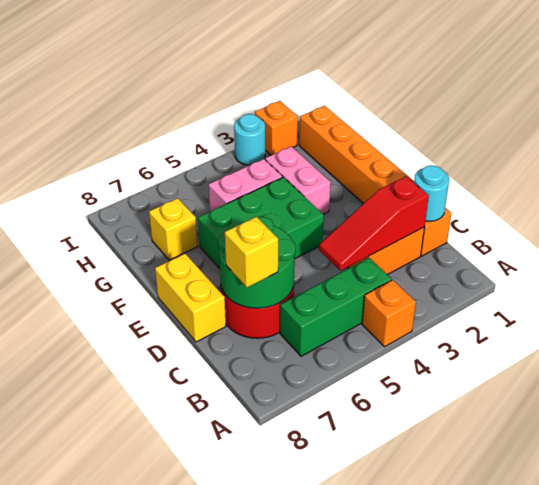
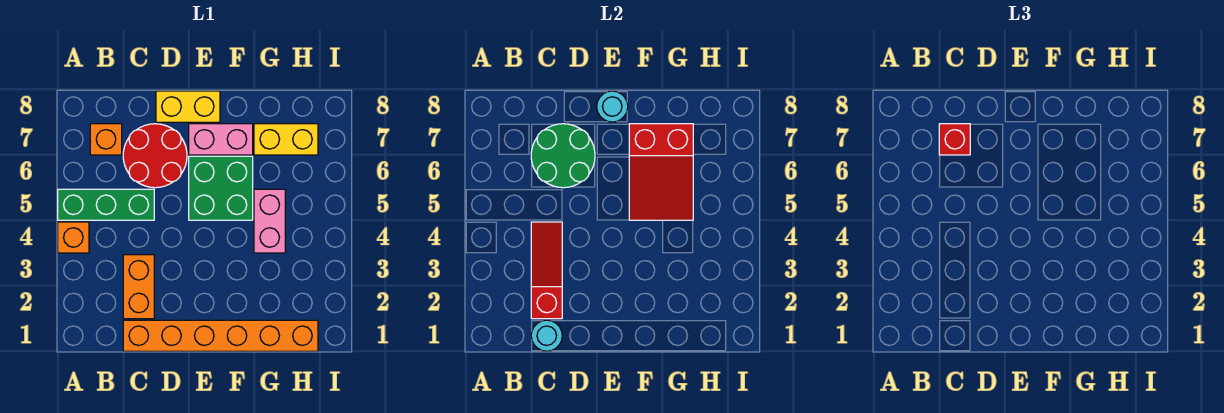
green brick B4:B6 level 1 -> green brick A5:C5 level 1
yellow brick C7 level 3 -> red brick C7 level 3
green brick E4:F6 level 1 -> green brick E5:F6 level 1
pink brick F3:G3 level 1 -> pink brick E7:F7 level 1
none -> red slope F5:G7 level 2 top 7
yellow brick G7 level 1 -> yellow brick G7:H7 level 1
orange brick I2 level 1 -> orange brick B7 level 1
cyan round brick I3 level 1 -> cyan round brick E8 level 2

